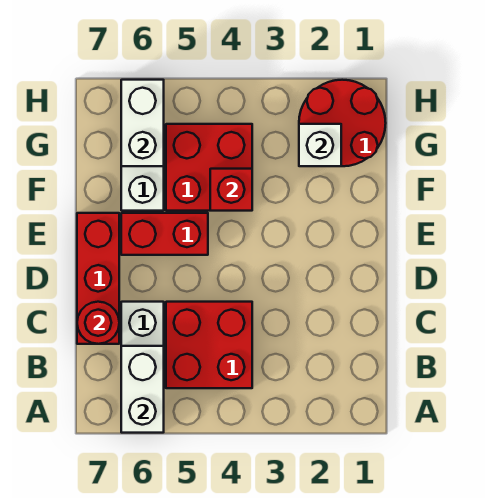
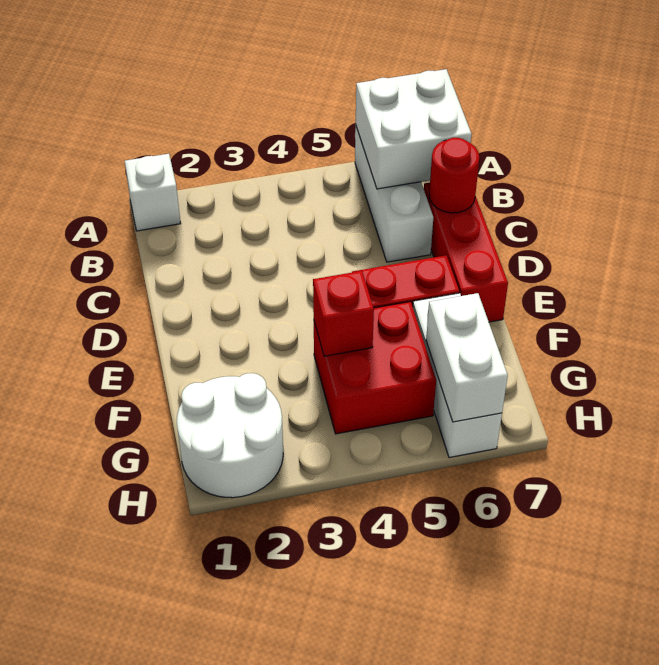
white brick A6:B6 level 2 -> white brick A6:B7 level 2
red brick B4:C5 level 1 -> none
red round brick G1:H2 level 1 -> white round brick G1:H2 level 1
white brick G2 level 2 -> white brick A1 level 1

